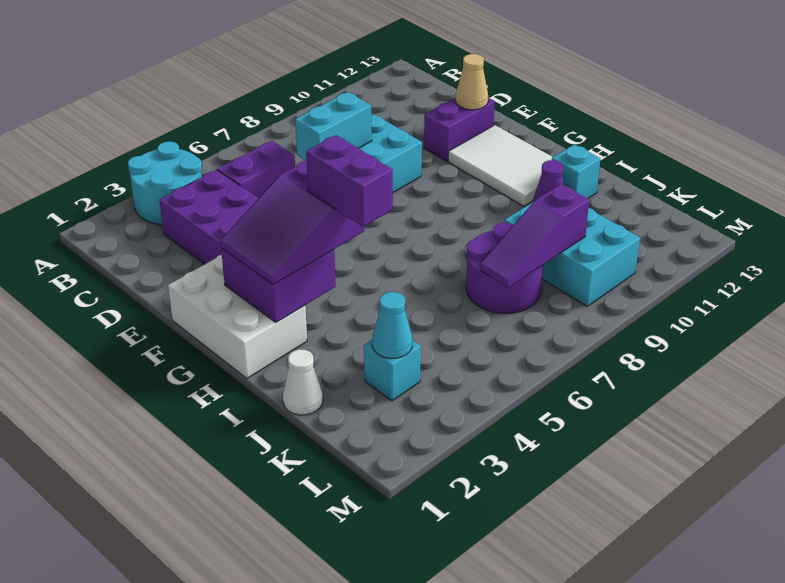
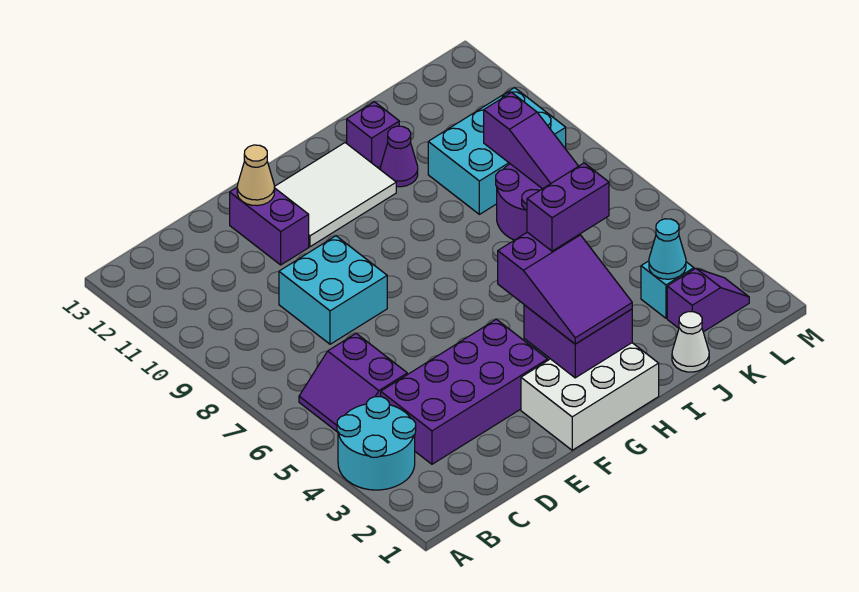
cyan brick D7:D8 level 2 -> none
cyan brick I12 level 1 -> purple brick I12 level 1
none -> purple slope K2:L2 level 1 top K

